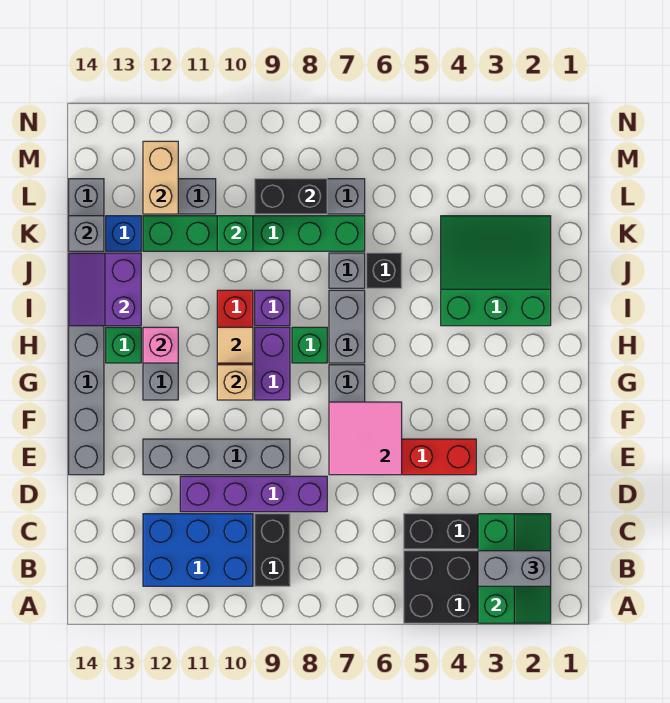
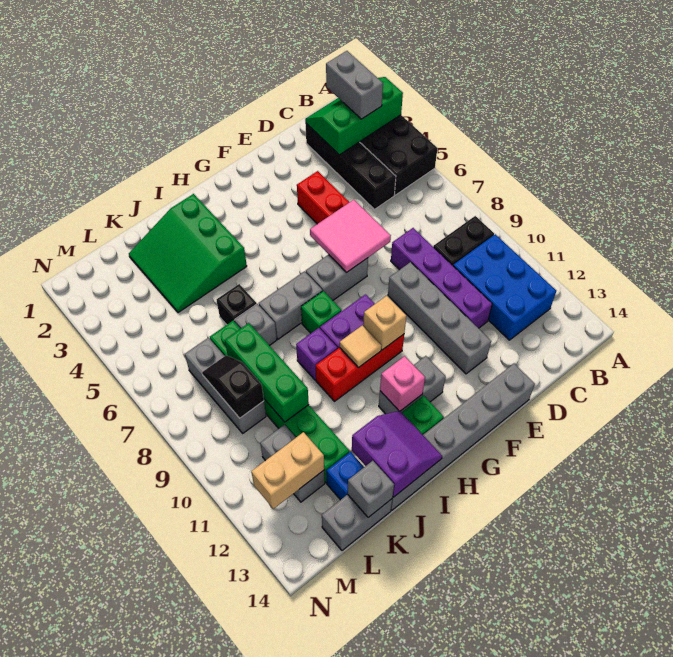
purple slope I13:J14 level 2 top 13 -> purple slope I13:J14 level 2 top J
green brick K10 level 2 -> green brick K8:K10 level 2
black brick L8:L9 level 2 -> black slope L8:L9 level 2 top 9

